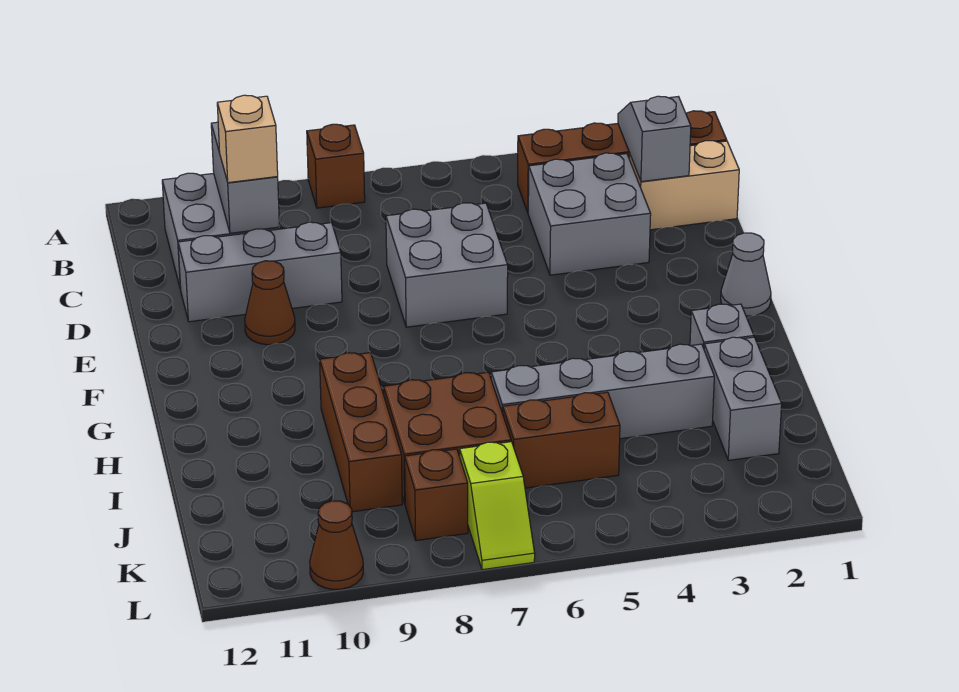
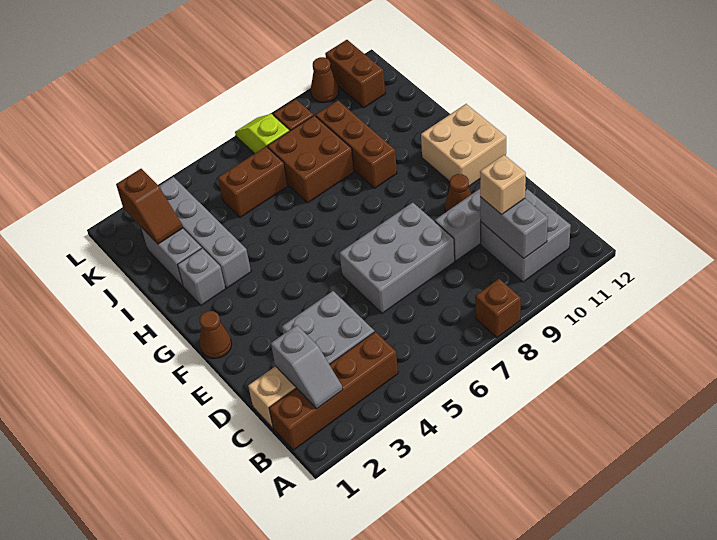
grey brick D6:E7 level 1 -> grey brick D6:E8 level 1
grey cone F1 level 1 -> brown cone F1 level 1
none -> tan brick F11:G12 level 1
grey brick I3:I6 level 1 -> grey brick H3:K3 level 1
none -> brown slope J2:K2 level 2 top K
none -> brown brick K11:L11 level 1

